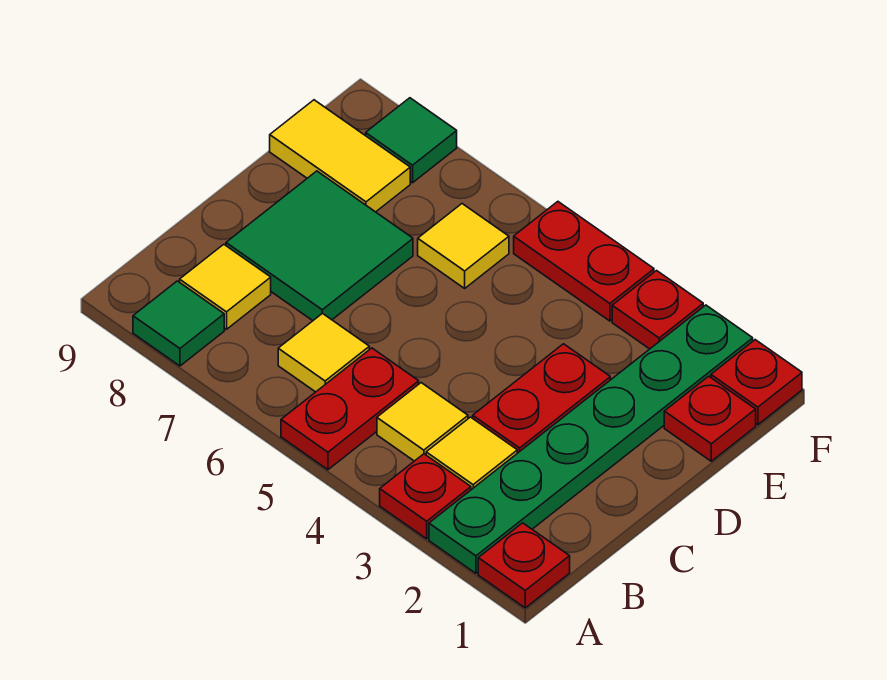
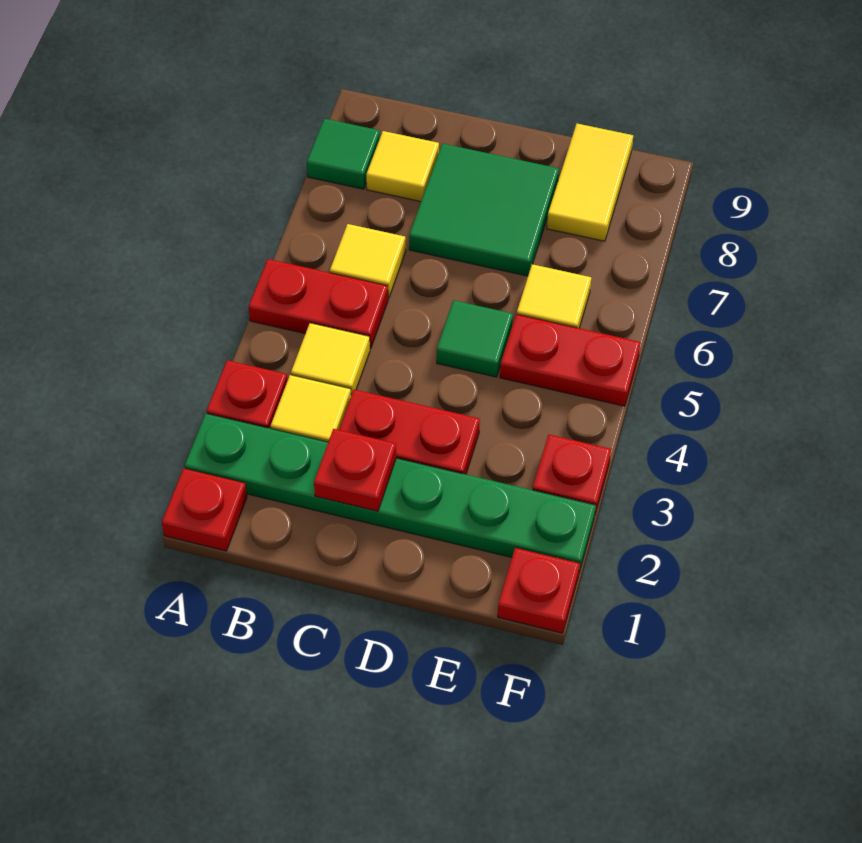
red plate E1 level 1 -> red plate C2 level 2
red plate F4:F5 level 1 -> red plate E5:F5 level 1
green tile F8 level 1 -> green tile D5 level 1

